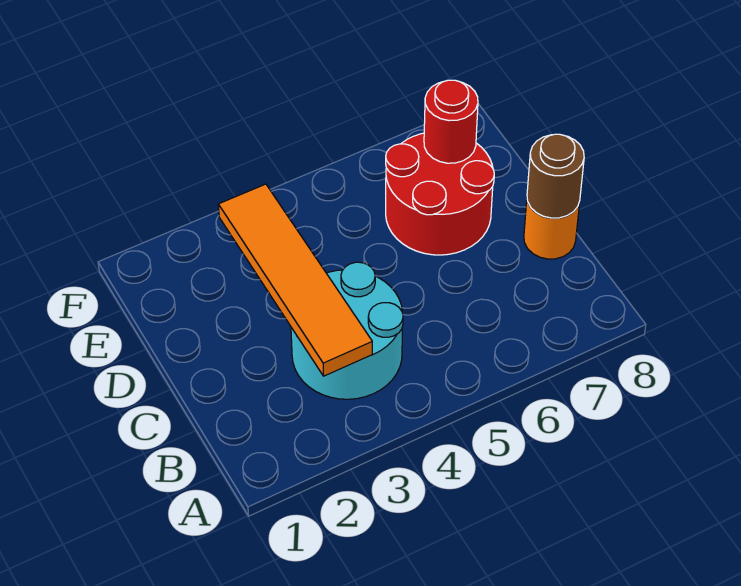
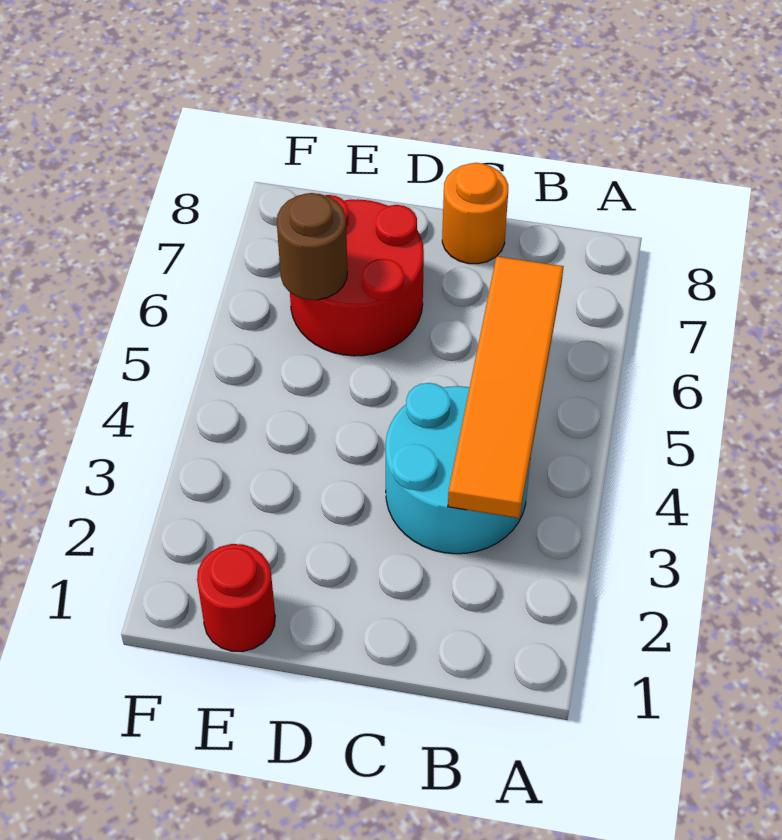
orange tile B3:E3 level 2 -> orange tile B3:B6 level 2
brown round brick C8 level 2 -> brown round brick E6 level 2
red round brick E7 level 2 -> red round brick E1 level 1

